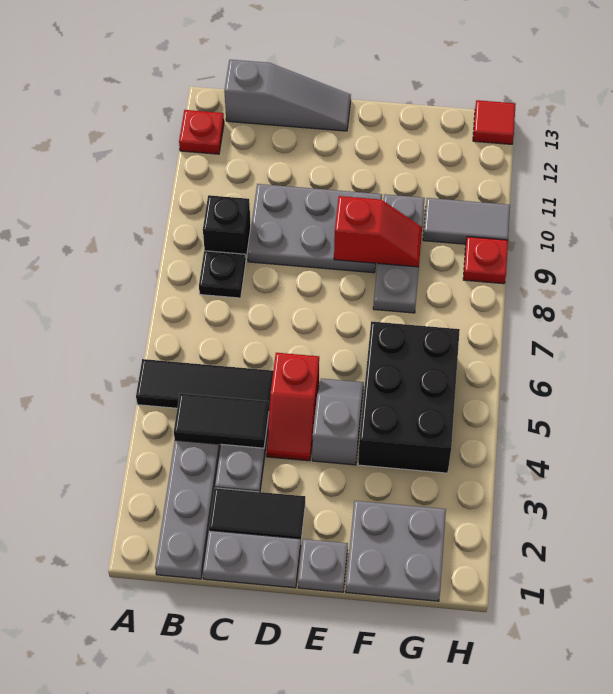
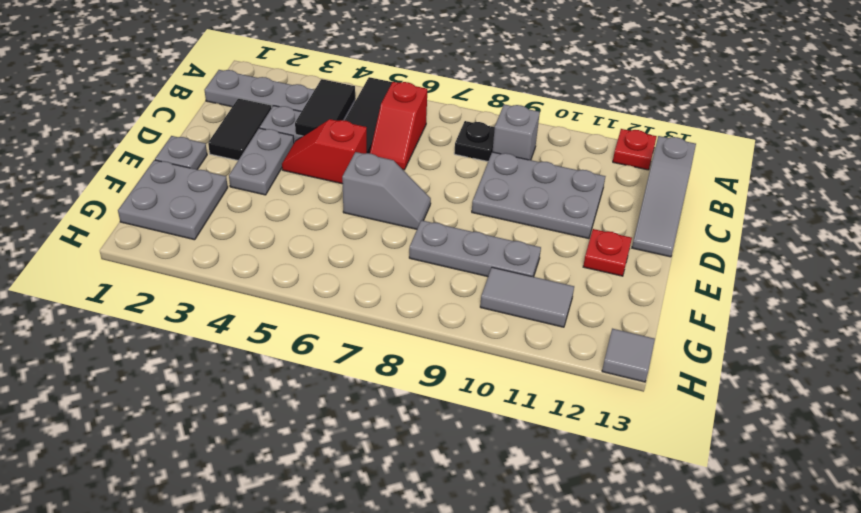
black brick B9 level 1 -> grey brick B9 level 1
grey plate C1:D1 level 1 -> grey plate D3:E3 level 1
grey plate C9:E10 level 1 -> grey plate C9:D11 level 1
grey slope E4:E5 level 1 top 4 -> grey slope E6:E7 level 1 top 6
red slope E9:F9 level 2 top E -> red slope B6:C6 level 1 top B
black brick F4:G6 level 1 -> none
grey tile G10:H10 level 1 -> grey tile G10:G11 level 1
red plate H9 level 1 -> red plate E12 level 1
red tile H13 level 1 -> grey tile H13 level 1

